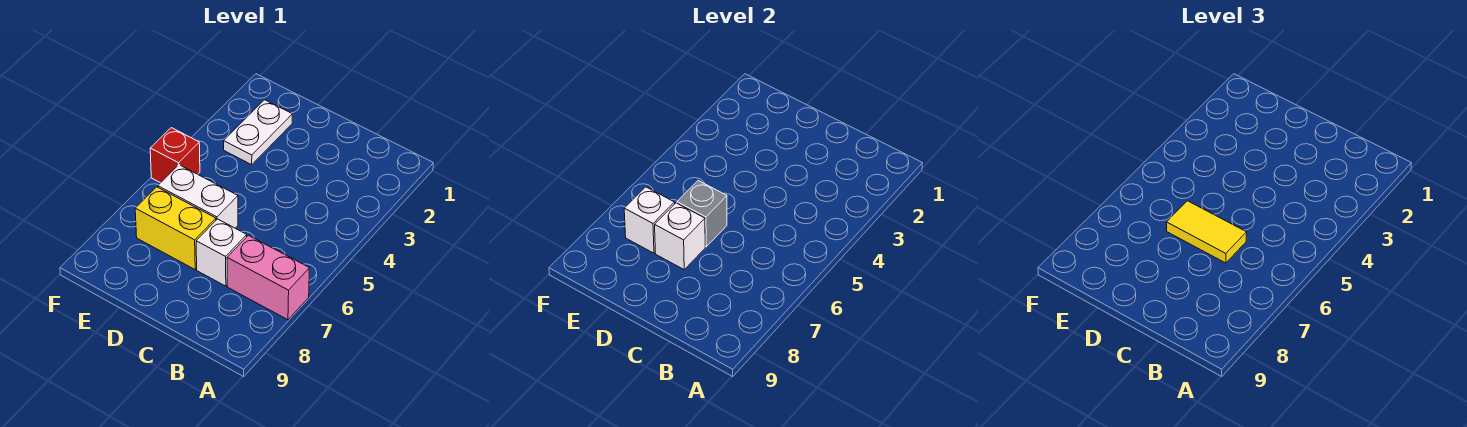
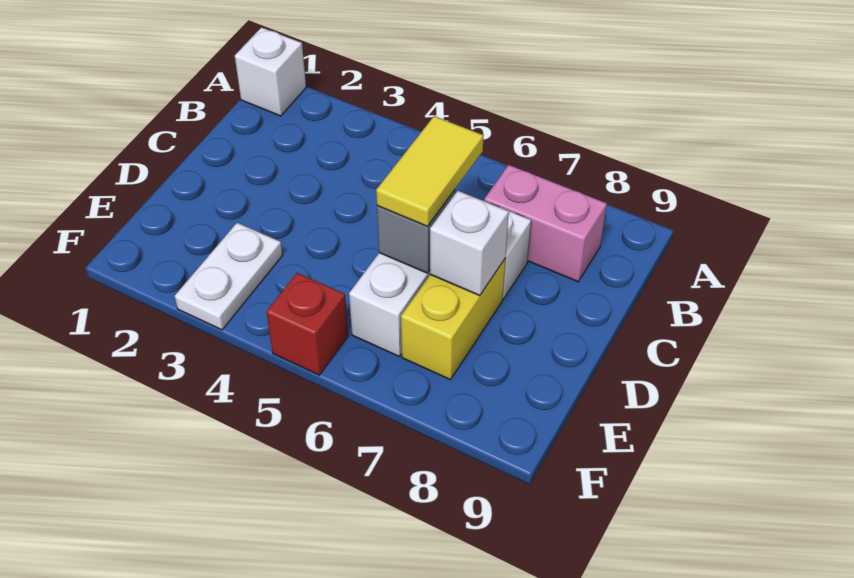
pink brick A7:B7 level 1 -> pink brick B7:B8 level 1
white plate E2:E3 level 1 -> white plate E3:F3 level 1
white brick E7 level 2 -> white brick A1 level 1

